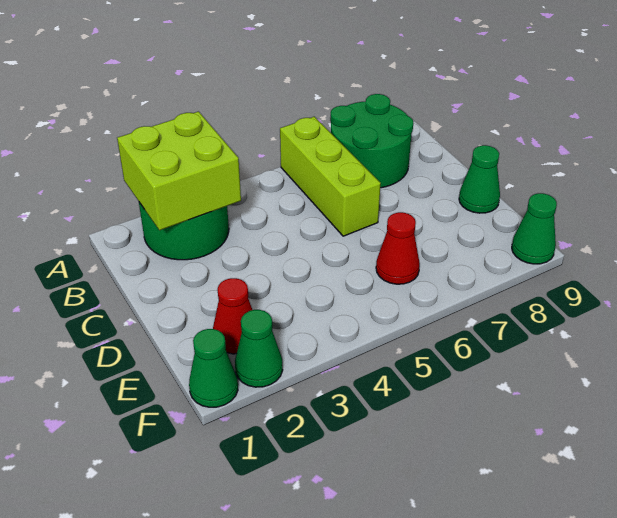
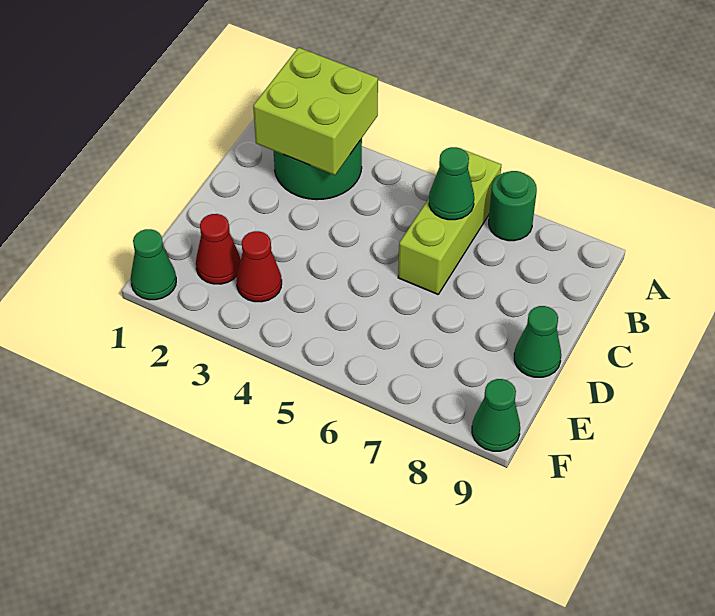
green round brick A7:B8 level 1 -> green round brick A7 level 1
red cone E6 level 1 -> red cone E3 level 1
green cone F2 level 1 -> green cone B6 level 2

